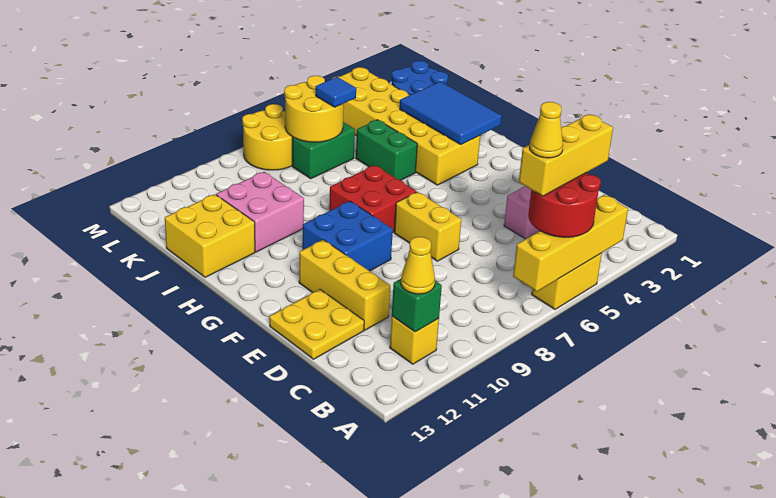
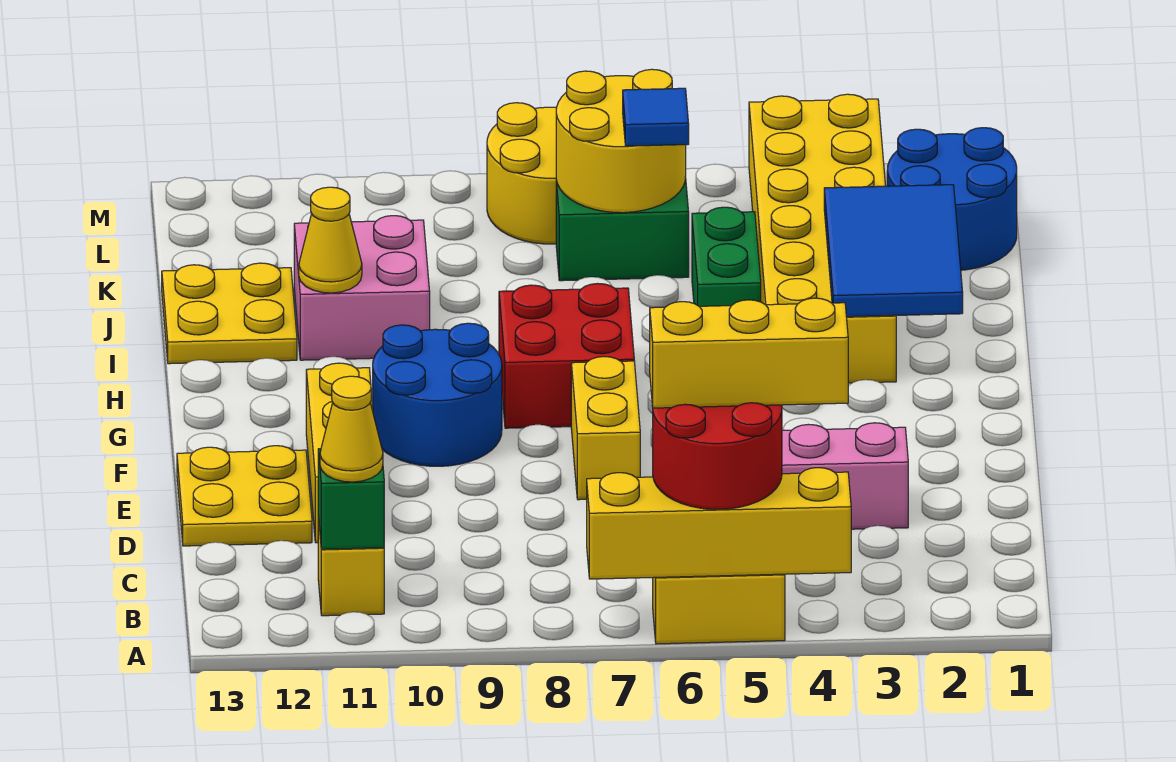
yellow cone B6 level 5 -> yellow cone I11 level 2
blue brick F9:G10 level 1 -> blue round brick F9:G10 level 1
yellow brick I12:J13 level 1 -> yellow plate I12:J13 level 1

